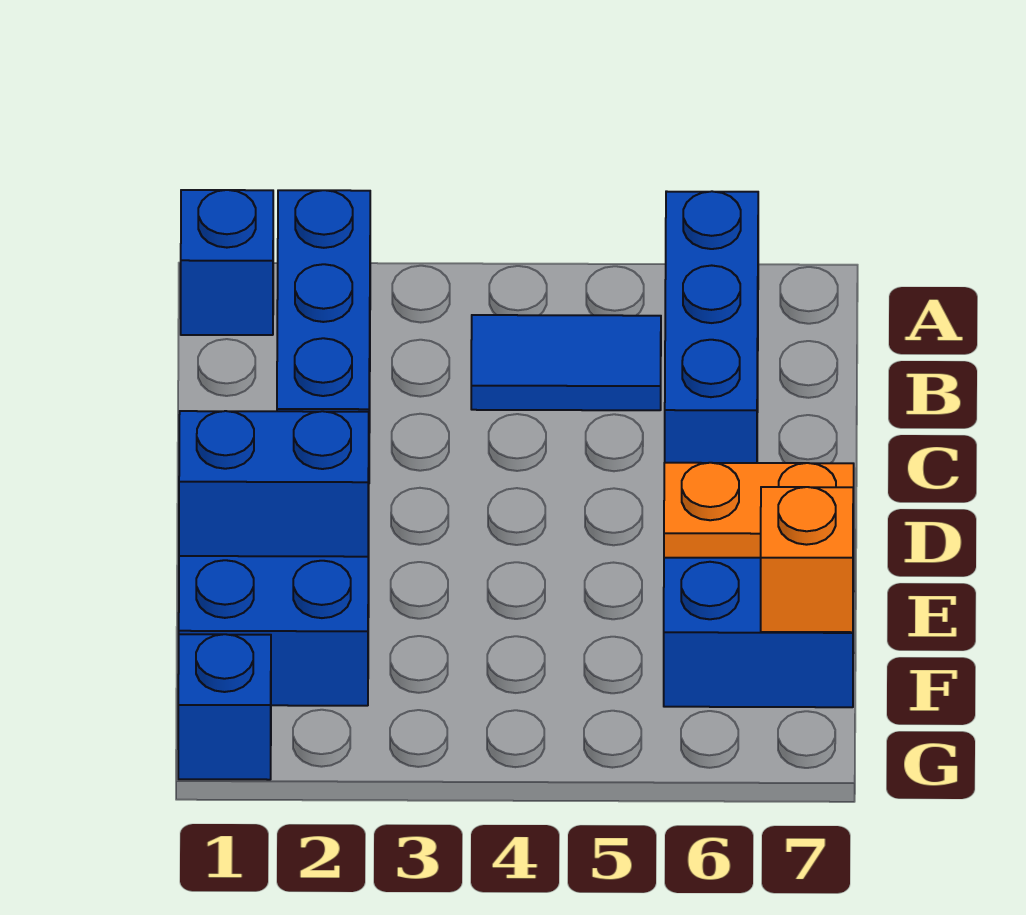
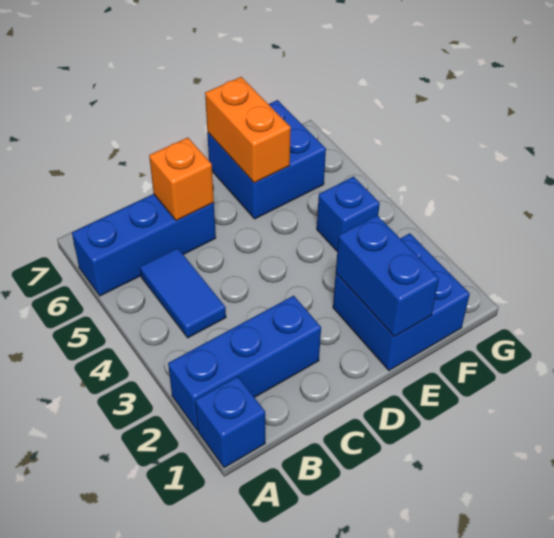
orange plate E6:E7 level 2 -> orange brick E6:E7 level 2
orange brick F7 level 2 -> orange brick C6 level 2
blue brick G1 level 1 -> blue brick F4 level 1

